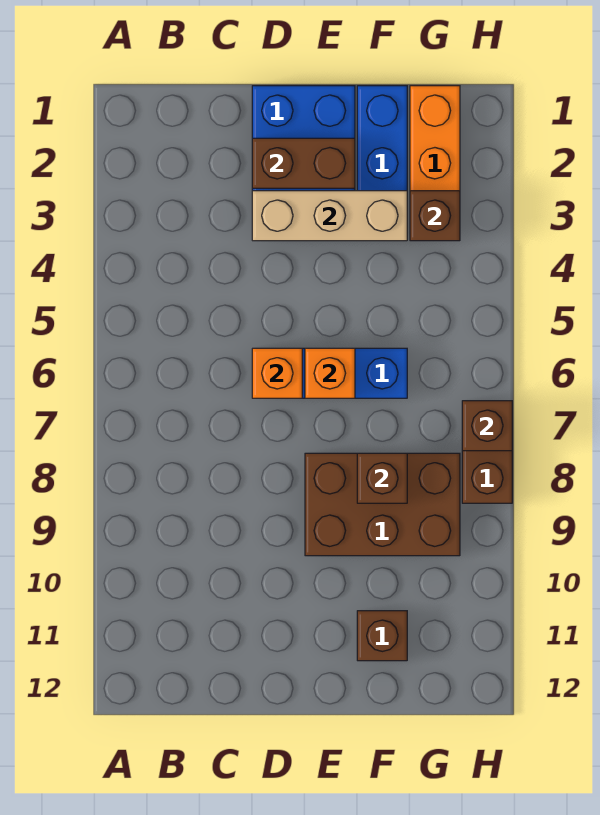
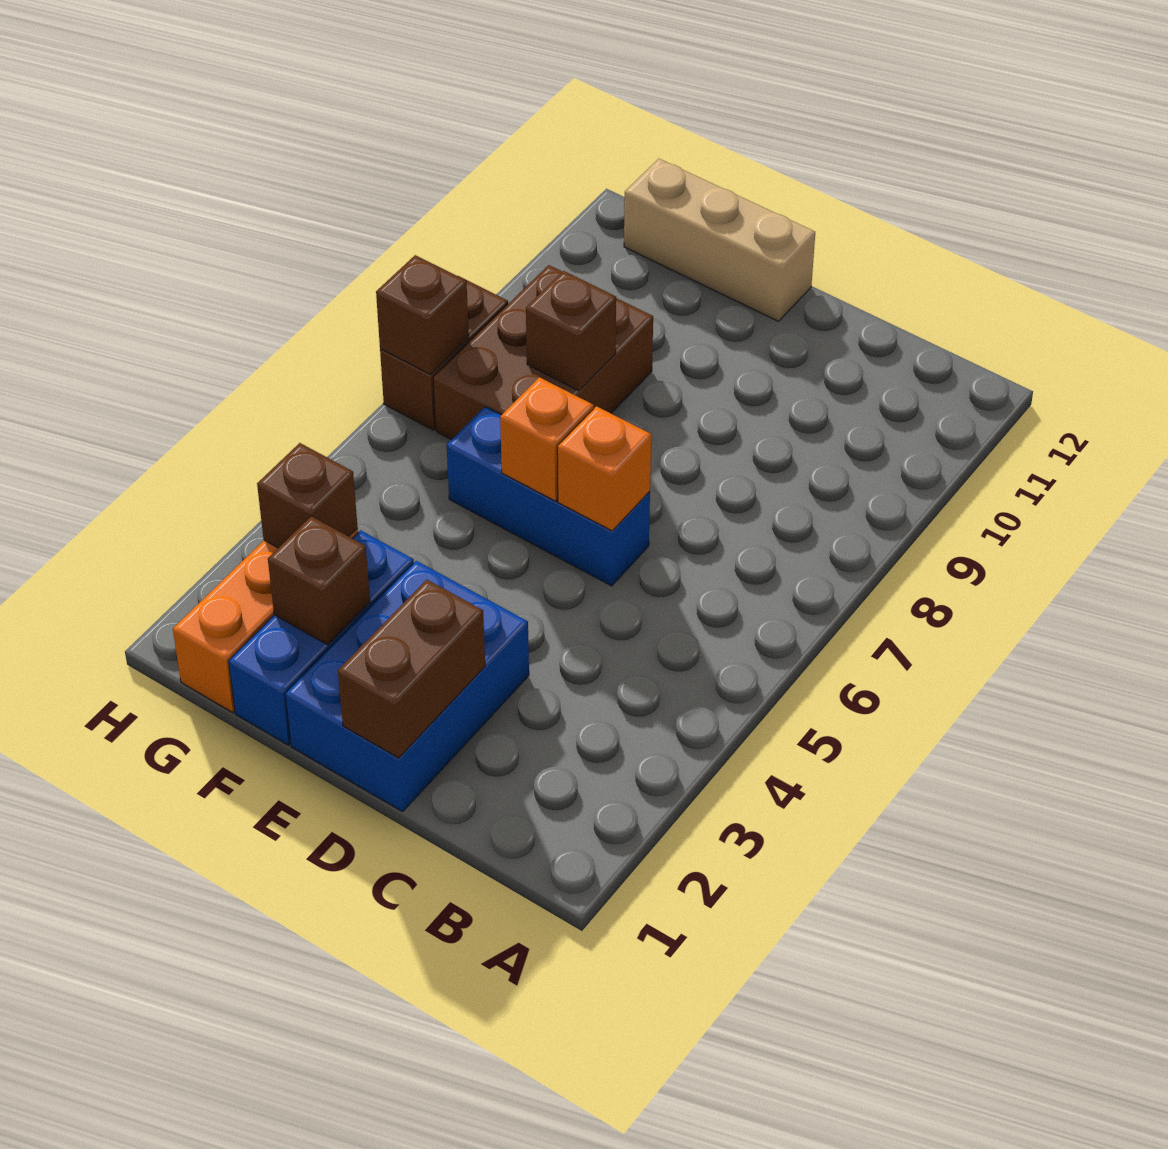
brown brick D2:E2 level 2 -> brown brick D1:D2 level 2
tan brick D3:F3 level 2 -> tan brick E12:G12 level 1
brown brick E8:G9 level 1 -> brown brick F7:G9 level 1
brown brick F11 level 1 -> brown brick F2 level 2

